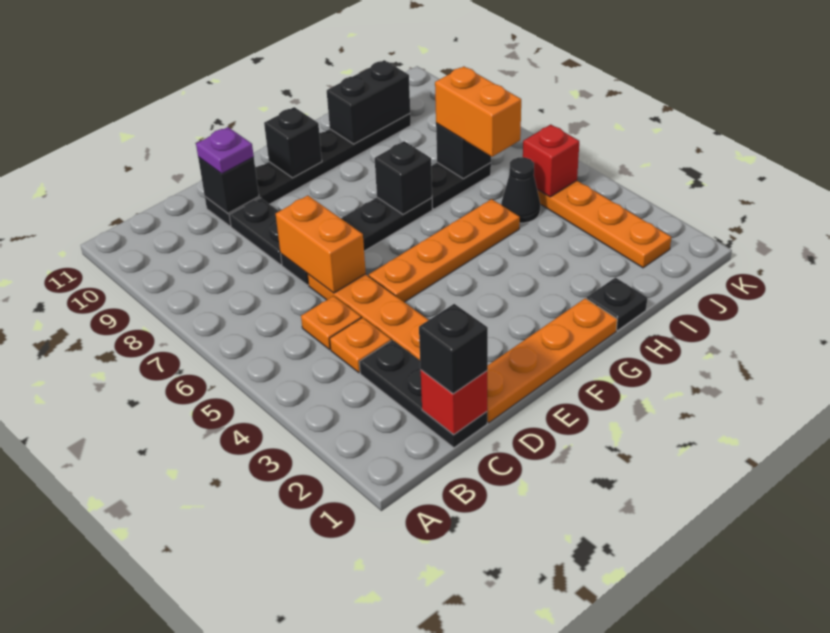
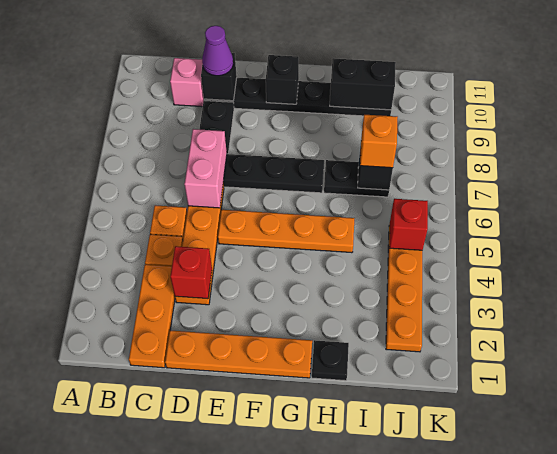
black plate C1:C3 level 1 -> orange plate C1:C3 level 1
red brick C1 level 2 -> red brick D3 level 2
black brick C1 level 3 -> none
none -> pink brick C10 level 1
orange brick D6:D7 level 2 -> pink brick D6:D7 level 2
purple plate D10 level 3 -> purple cone D10 level 3
black brick G7 level 2 -> none
black cone I5 level 1 -> none
orange brick I6:I7 level 3 -> orange brick I7 level 3

